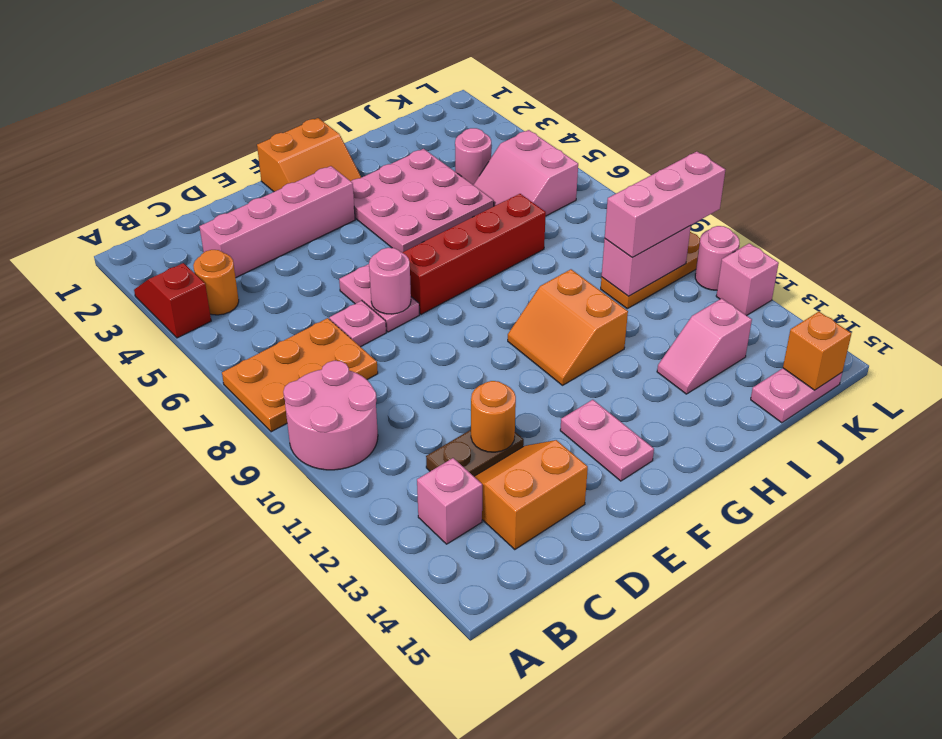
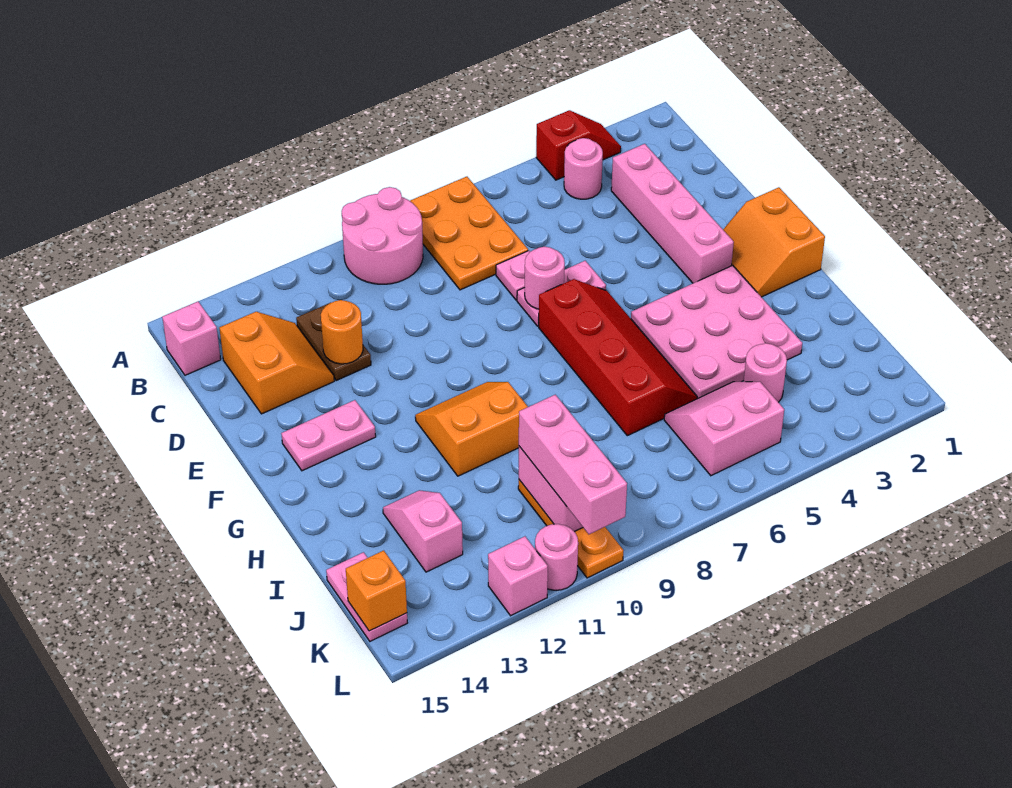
orange round brick B4 level 1 -> pink round brick B4 level 1
pink brick B13 level 1 -> pink brick B15 level 1

